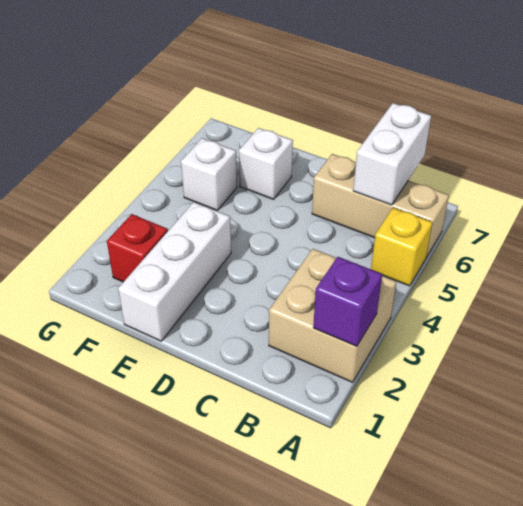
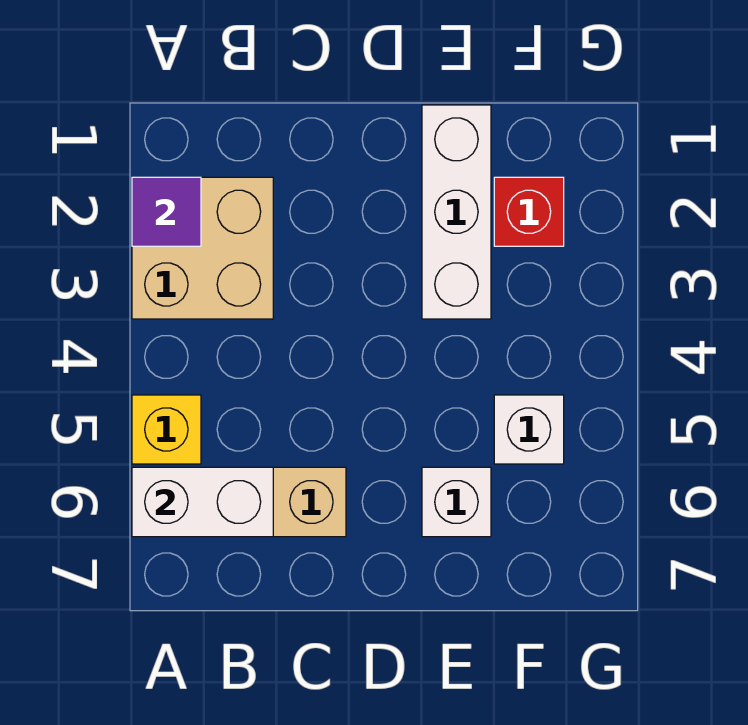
purple brick A2 level 2 -> purple tile A2 level 2
white brick B6:B7 level 2 -> white brick A6:B6 level 2

